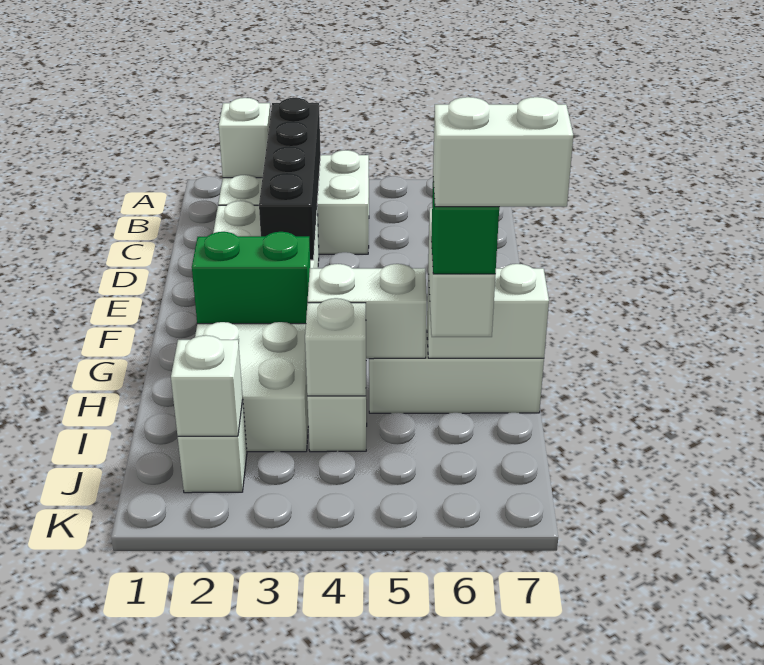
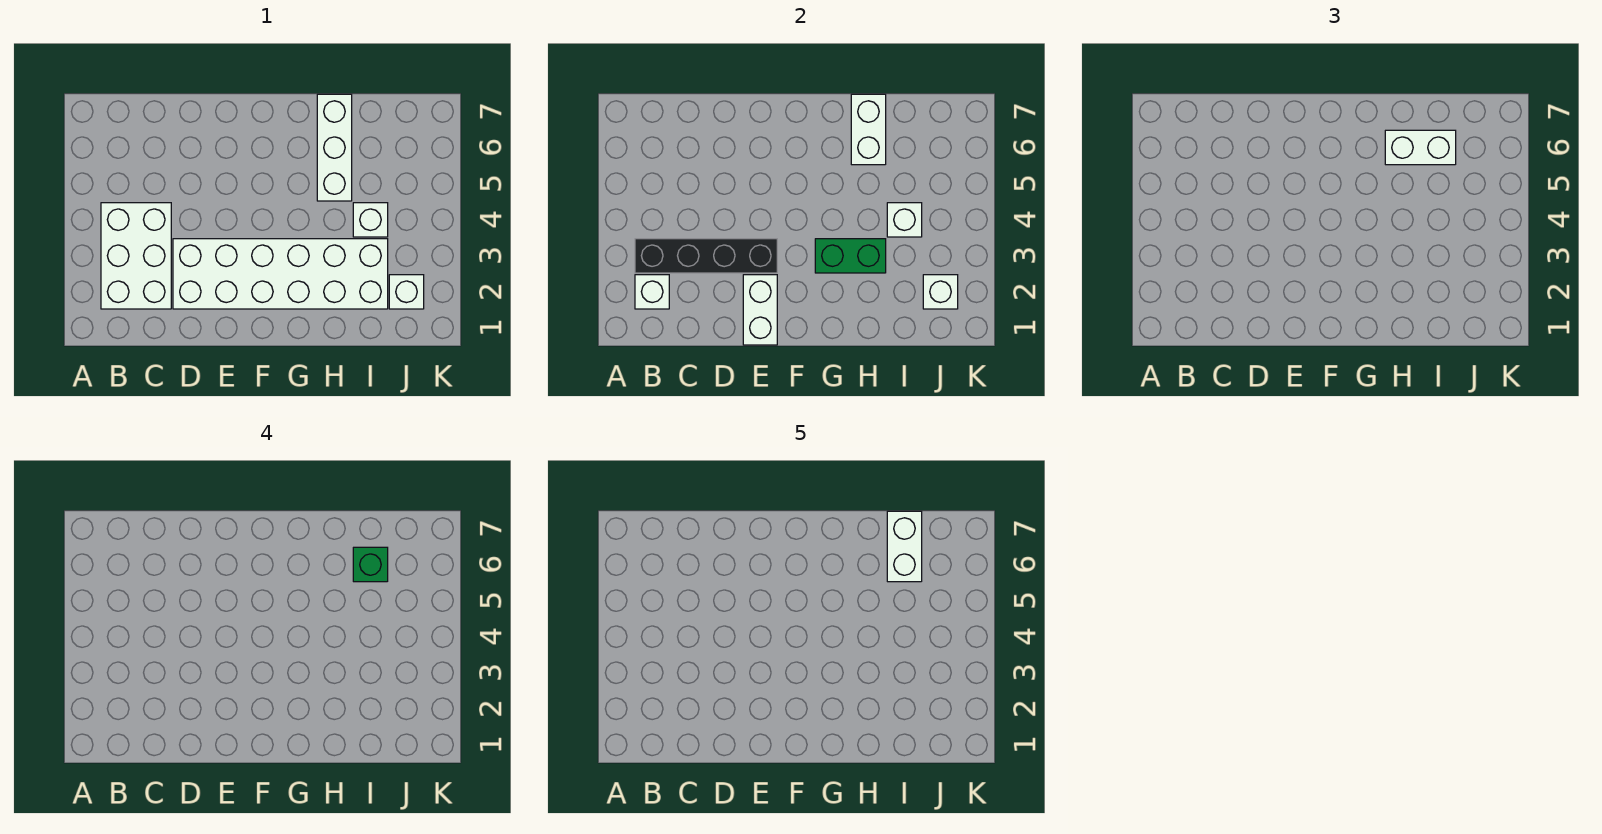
green brick G2:G3 level 2 -> green brick G3:H3 level 2
white brick H4:H5 level 2 -> white brick E1:E2 level 2

